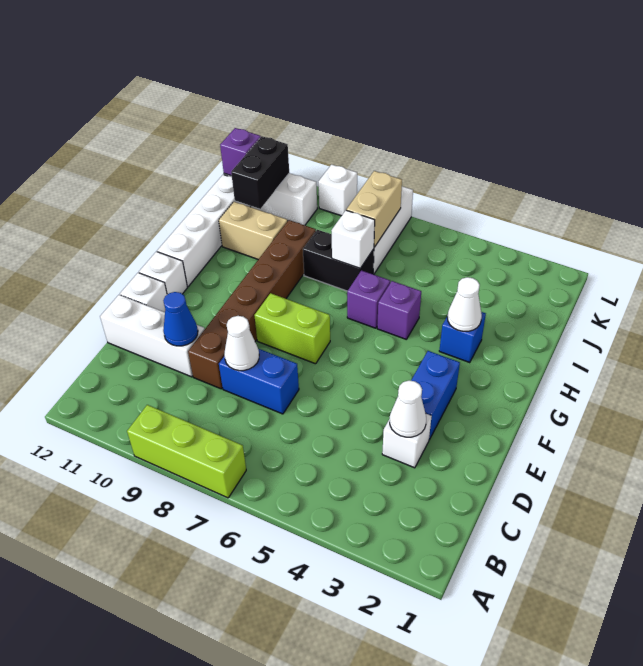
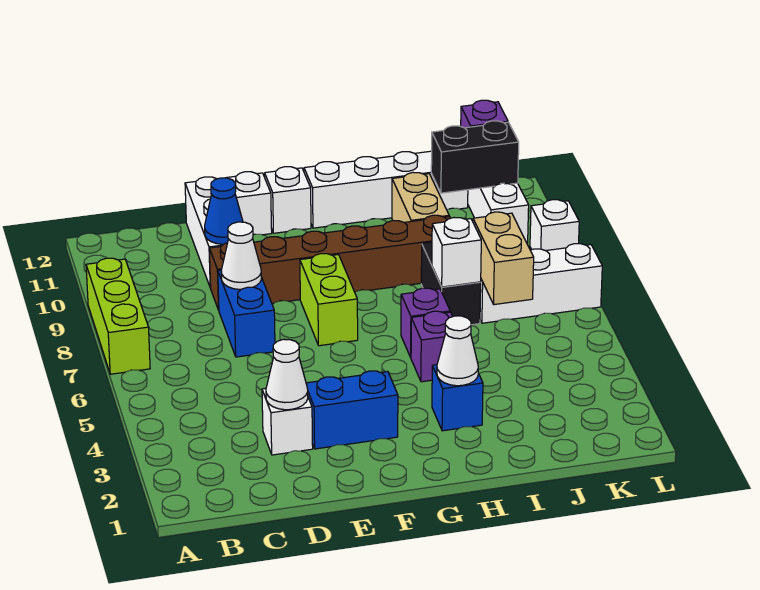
tan brick J7:K7 level 2 -> tan brick J6:J7 level 2

